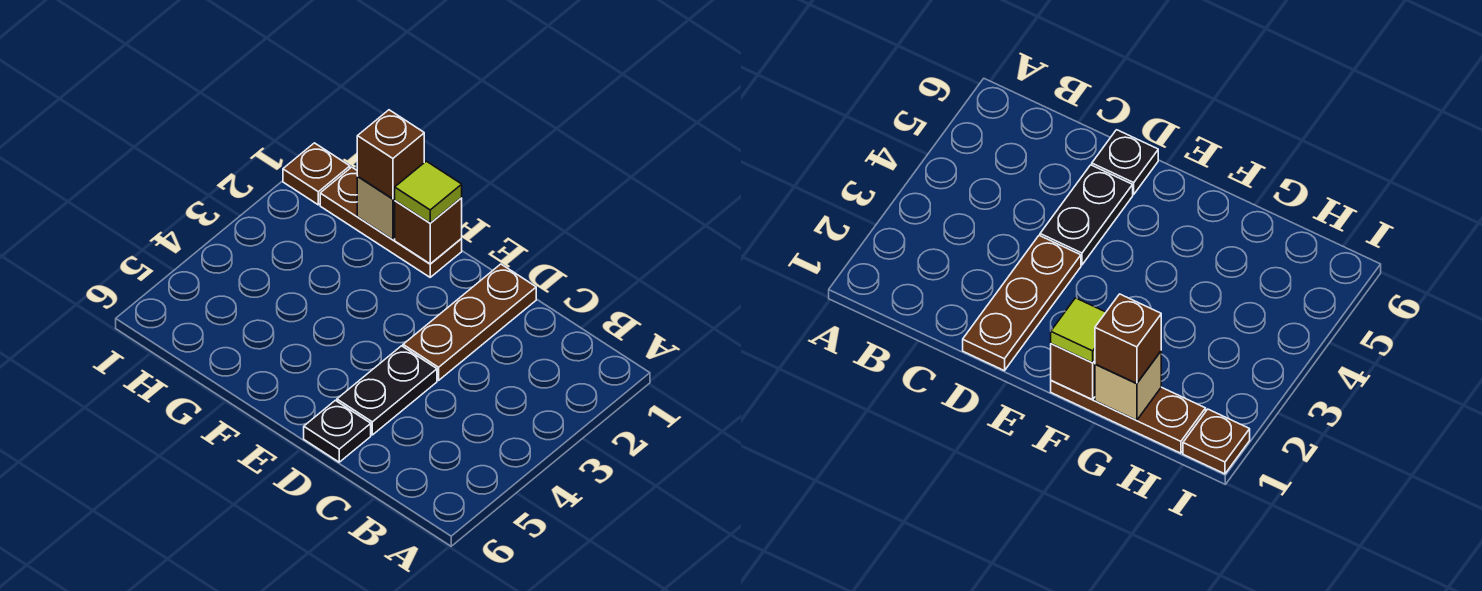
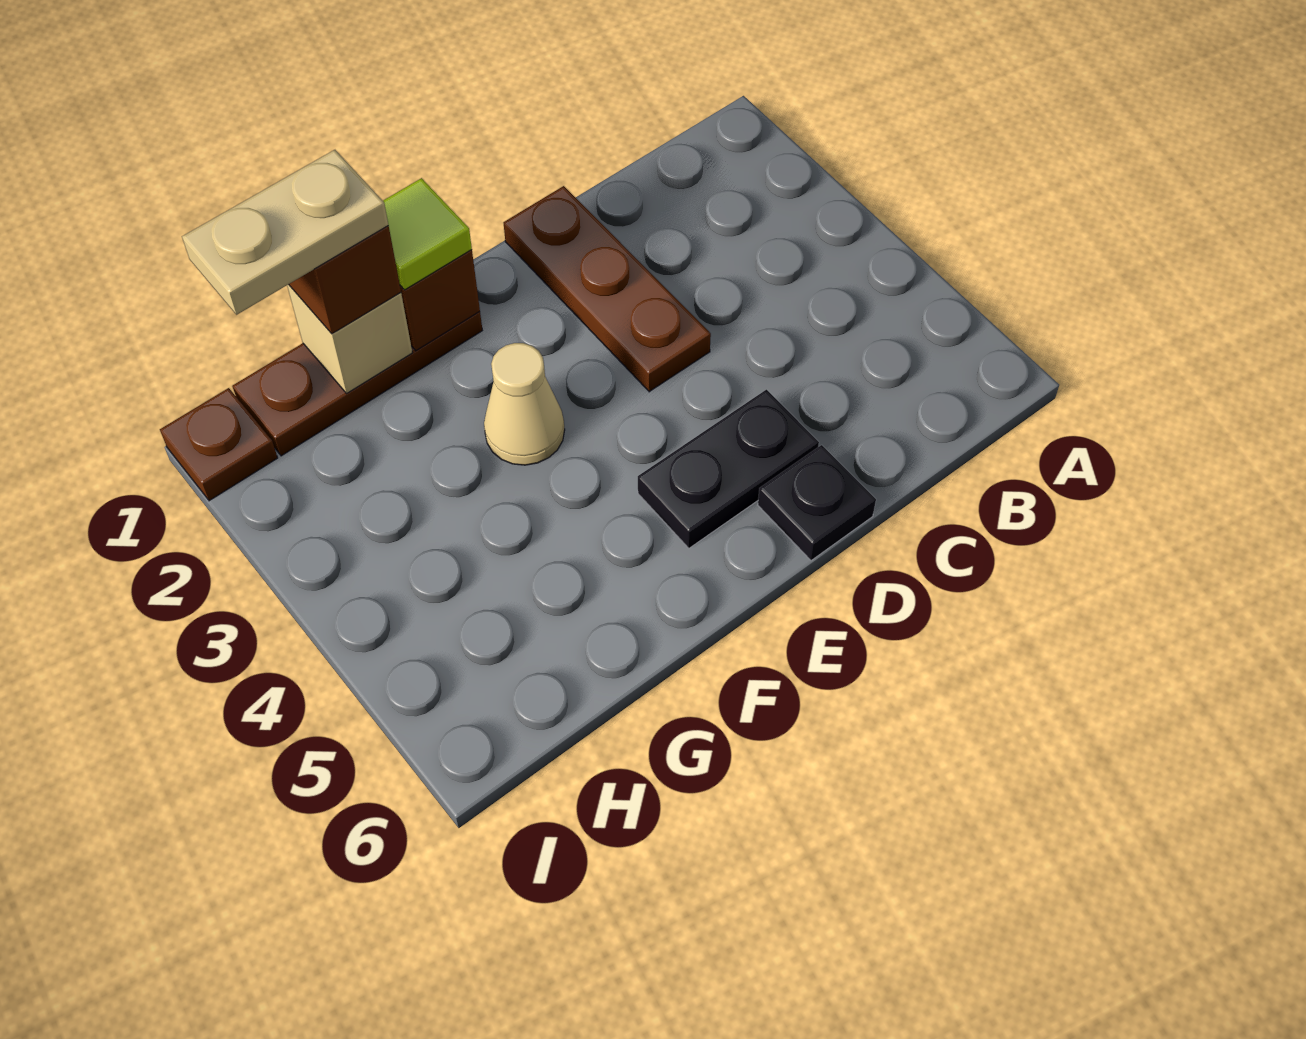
black plate D4:D5 level 1 -> black plate D5:E5 level 1
none -> tan cone F3 level 1
none -> tan plate G1:H1 level 4

